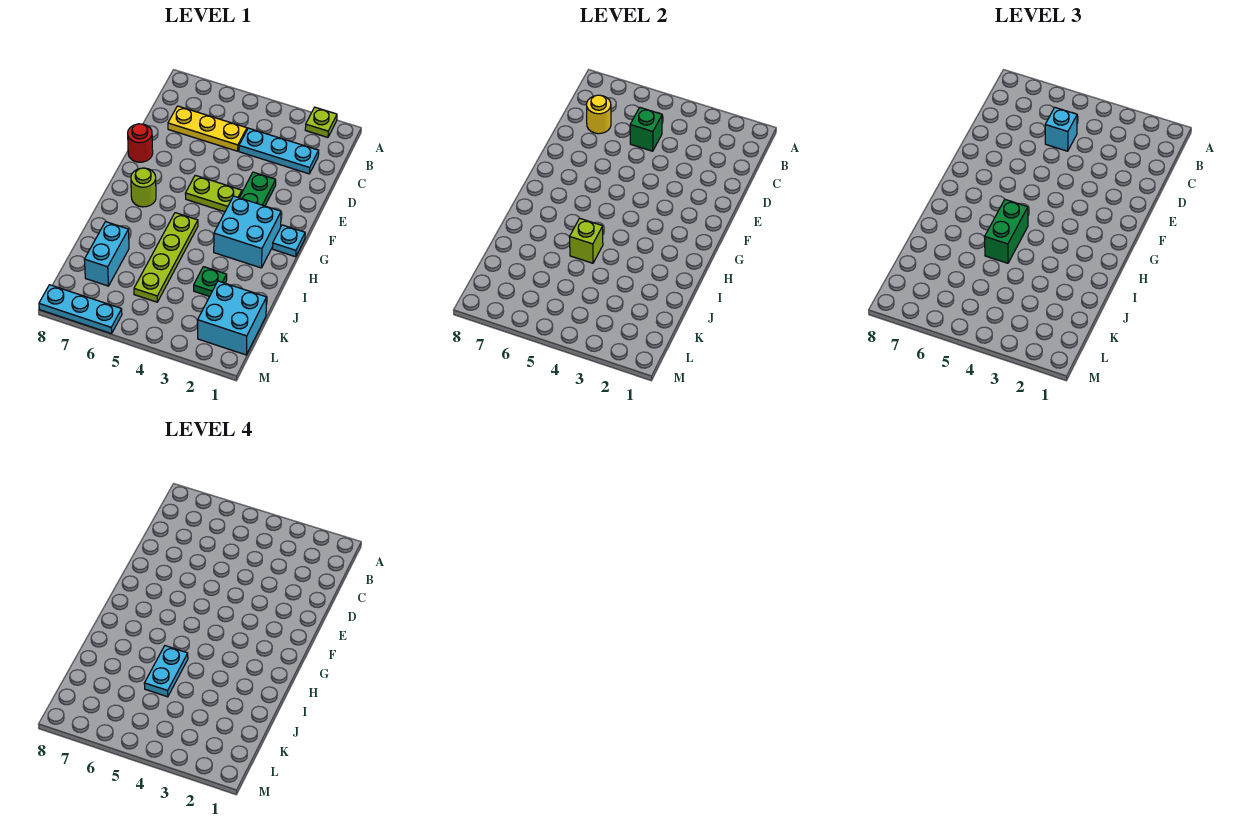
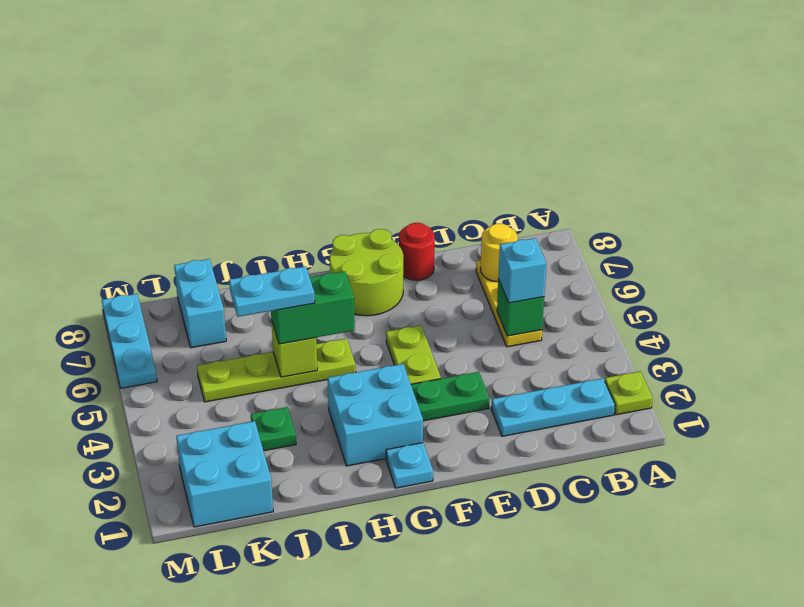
cyan plate C2:C4 level 1 -> cyan plate B2:D2 level 1
lime round brick G7 level 1 -> lime round brick F7:G8 level 1
cyan brick J7:K7 level 1 -> cyan brick K7:K8 level 1

